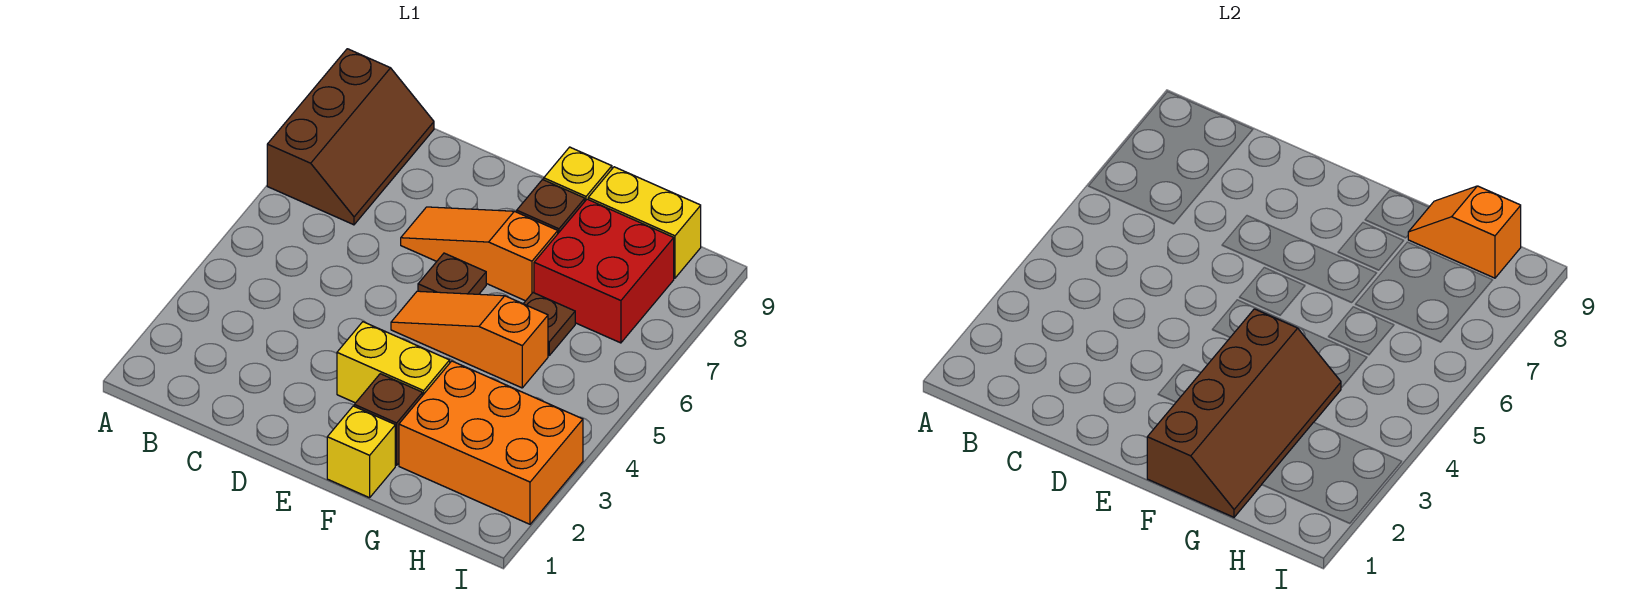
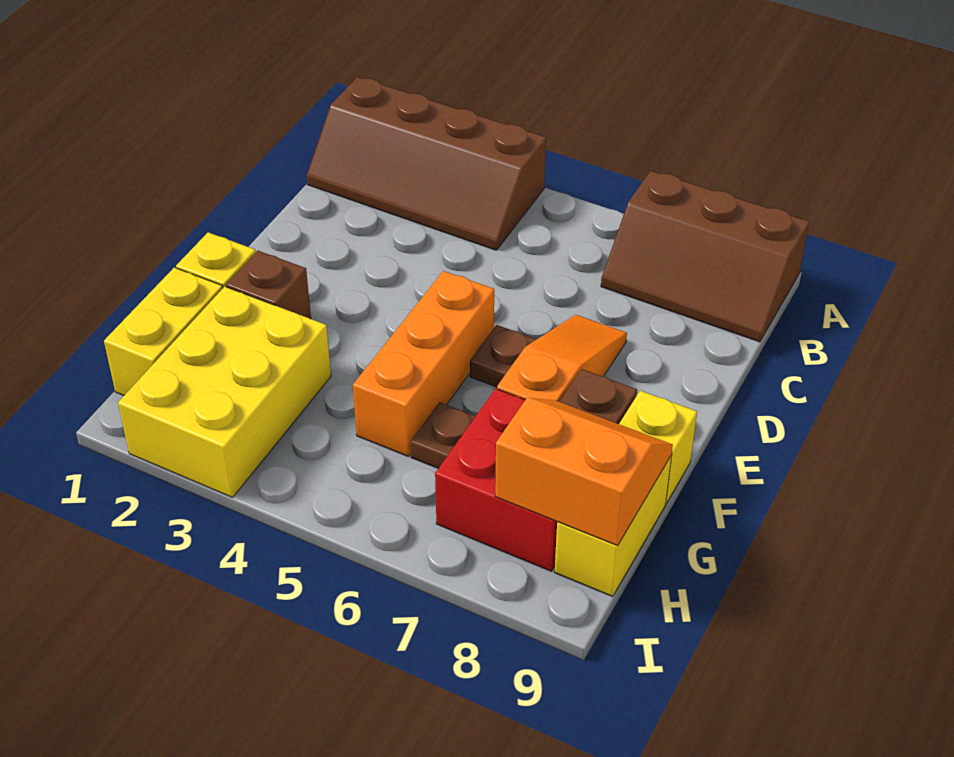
yellow brick E3:F3 level 1 -> yellow brick G1:H1 level 1
orange slope E5:G5 level 1 top G -> orange brick E5:G5 level 1
brown slope F1:G4 level 2 top F -> brown slope A1:B4 level 1 top A
orange brick G2:I3 level 1 -> yellow brick G2:I3 level 1
orange slope G9:H9 level 2 top H -> orange slope G8:H9 level 2 top H

